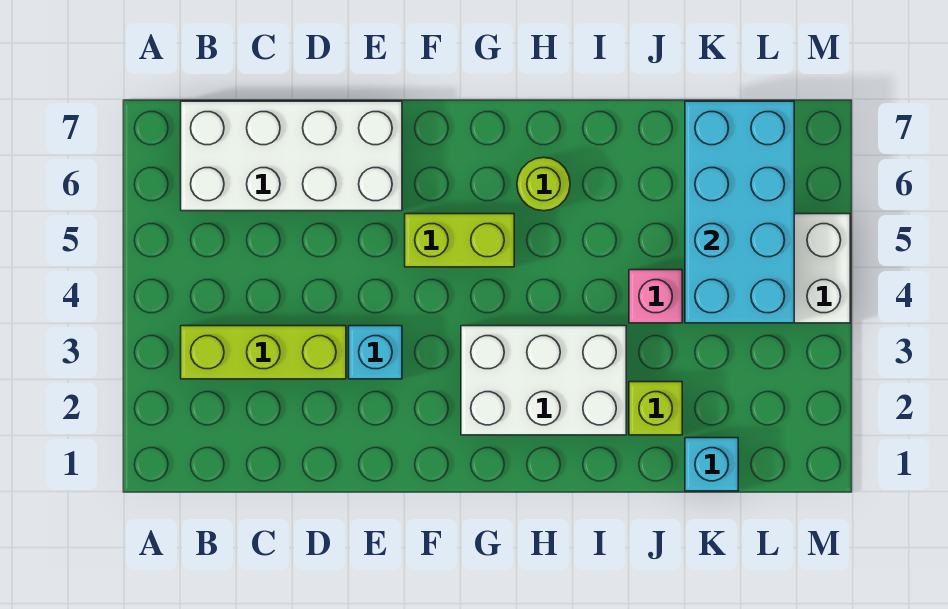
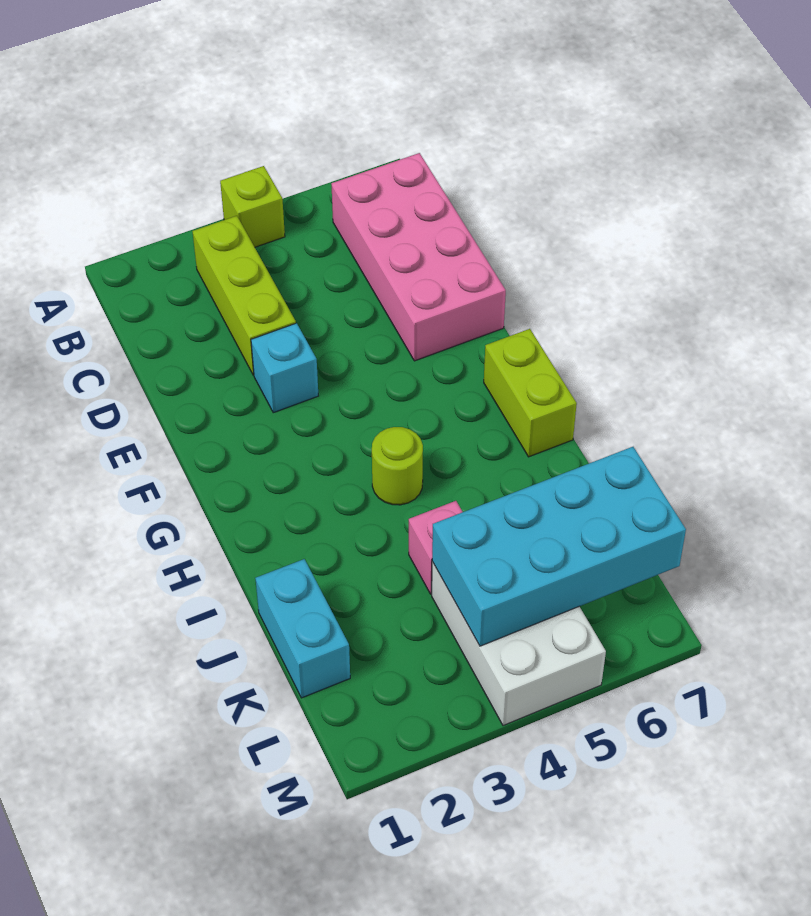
white brick B6:E7 level 1 -> pink brick B6:E7 level 1
lime brick F5:G5 level 1 -> lime brick G7:H7 level 1
white brick G2:I3 level 1 -> none
lime round brick H6 level 1 -> lime round brick H4 level 1
lime brick J2 level 1 -> lime brick A4 level 1
cyan brick K1 level 1 -> cyan brick J1:K1 level 1

